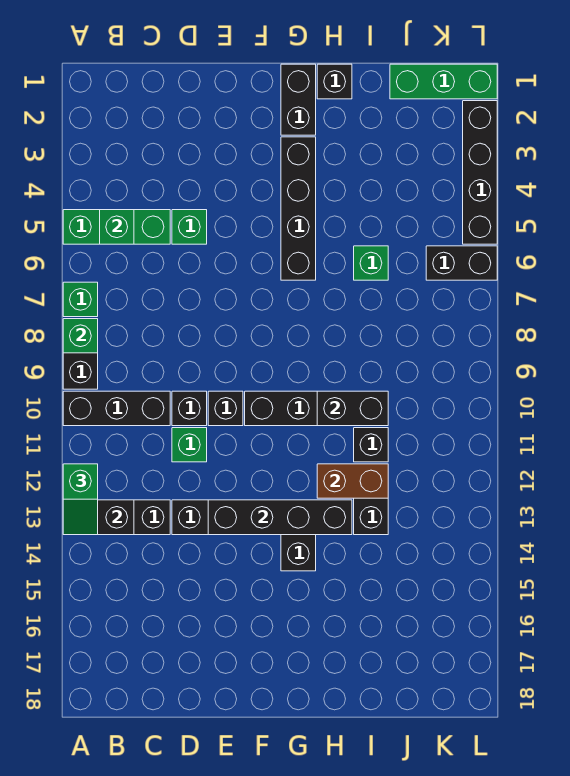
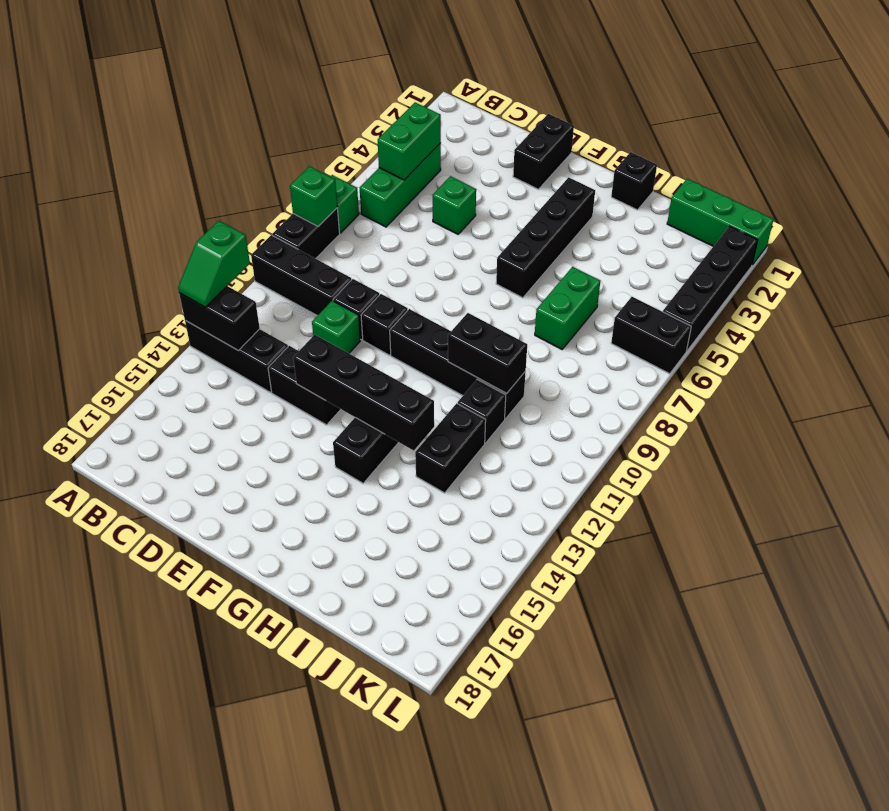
green brick A5:C5 level 1 -> green brick B4:B6 level 1
green brick B5 level 2 -> green brick B4:B5 level 2
black brick G1:G2 level 1 -> black brick E1:E2 level 1
brown brick H12:I12 level 2 -> none
green brick I6 level 1 -> green brick I6:I7 level 1

